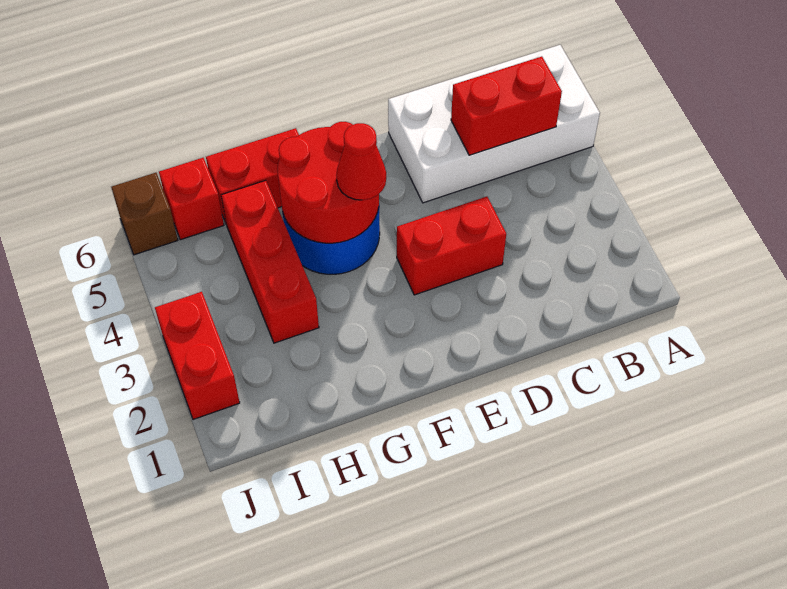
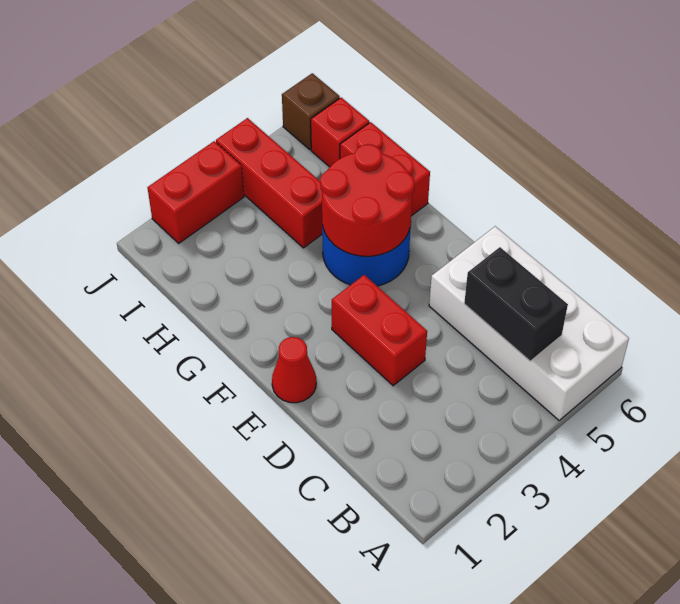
red brick B5:C5 level 2 -> black brick B5:C5 level 2
red cone F4 level 3 -> red cone E1 level 1
red brick H3:H5 level 1 -> red brick H4:J4 level 1

